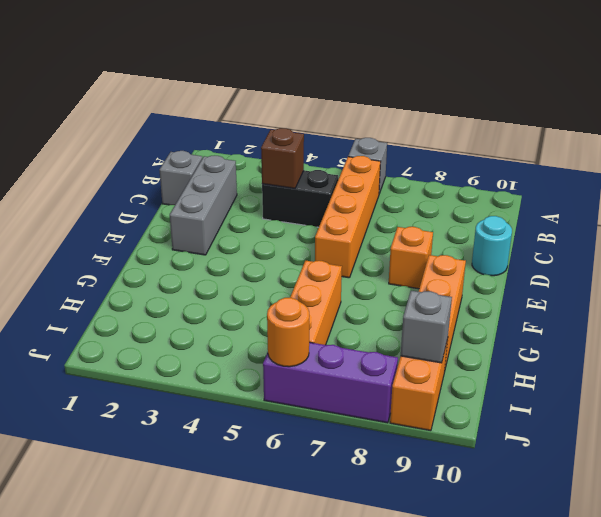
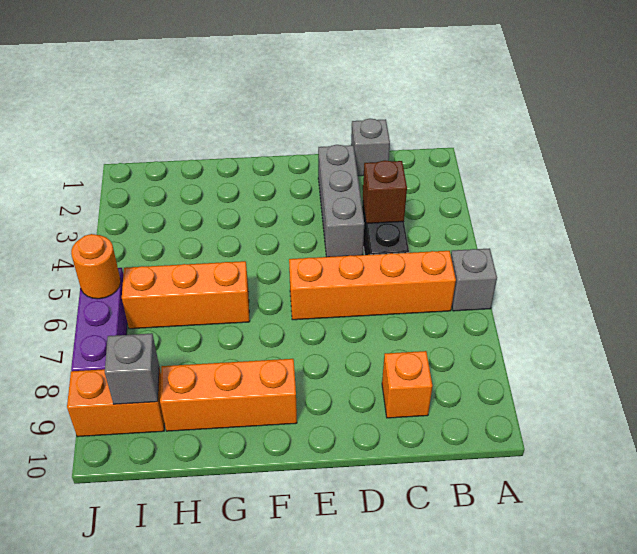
grey brick C2:E2 level 1 -> grey brick D2:D4 level 1
cyan round brick D10 level 1 -> none
orange brick E8 level 1 -> orange brick C9 level 1

